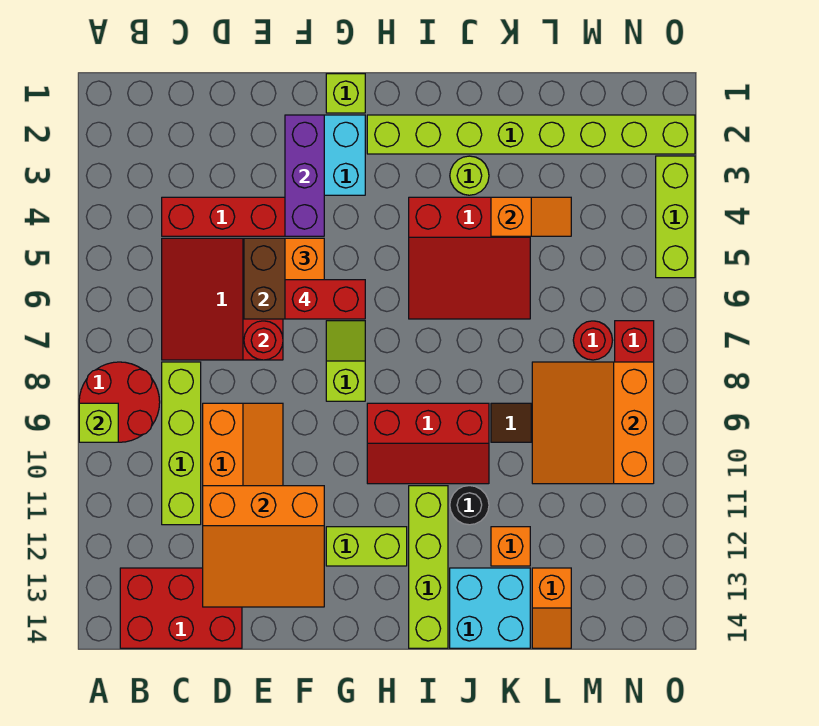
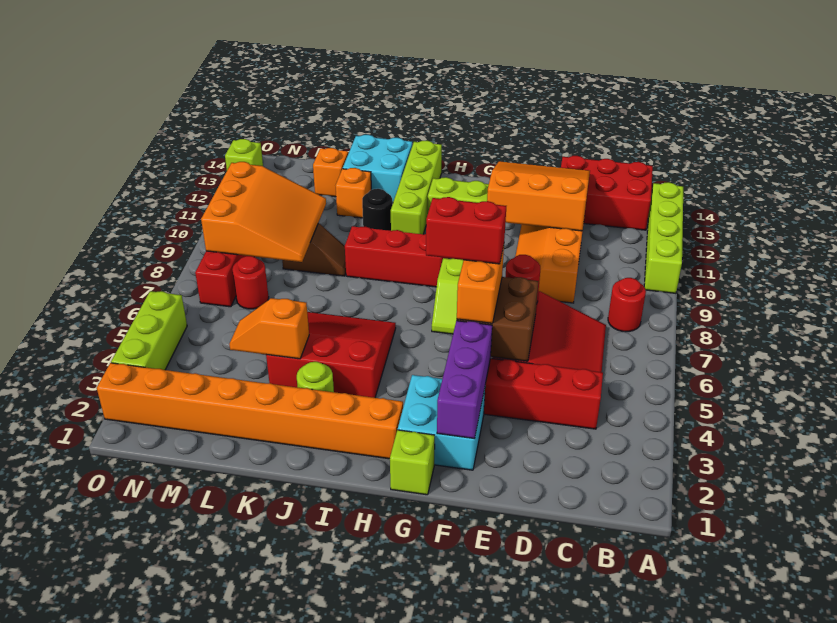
red round brick A8:B9 level 1 -> red round brick B8 level 1
lime brick A9 level 2 -> lime brick O13 level 1
lime brick C8:C11 level 1 -> lime brick A10:A13 level 1
lime brick H2:O2 level 1 -> orange brick H2:O2 level 1

